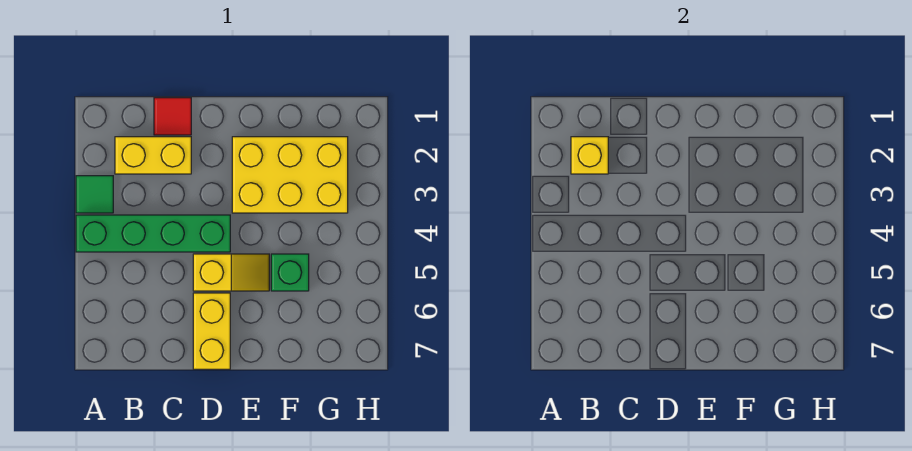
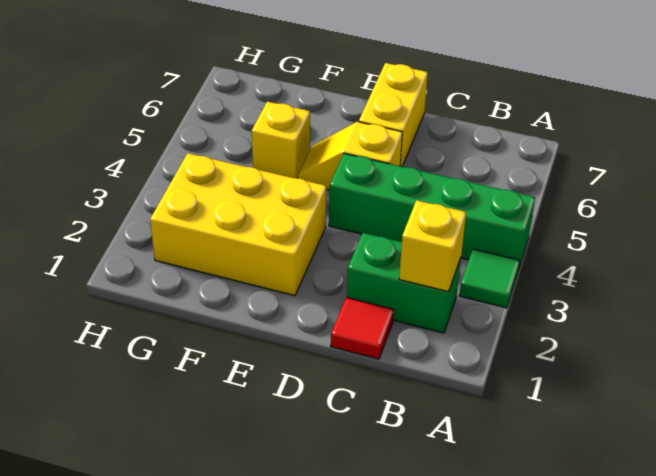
yellow brick B2:C2 level 1 -> green brick B2:C2 level 1
green brick F5 level 1 -> yellow brick F5 level 1

